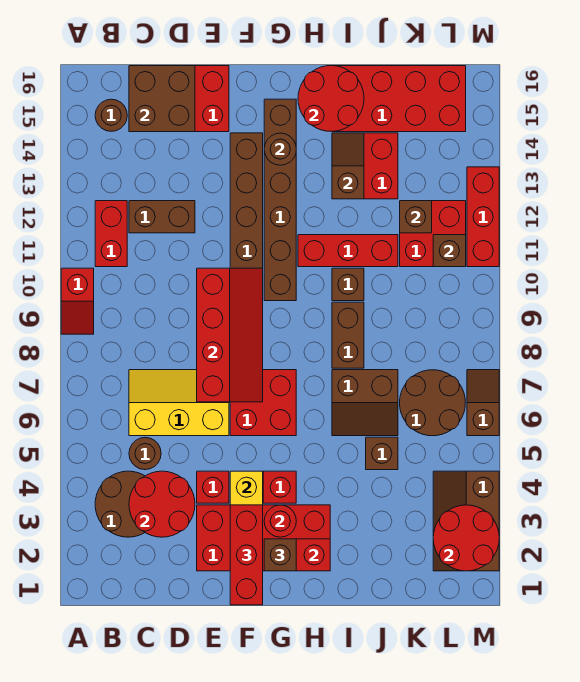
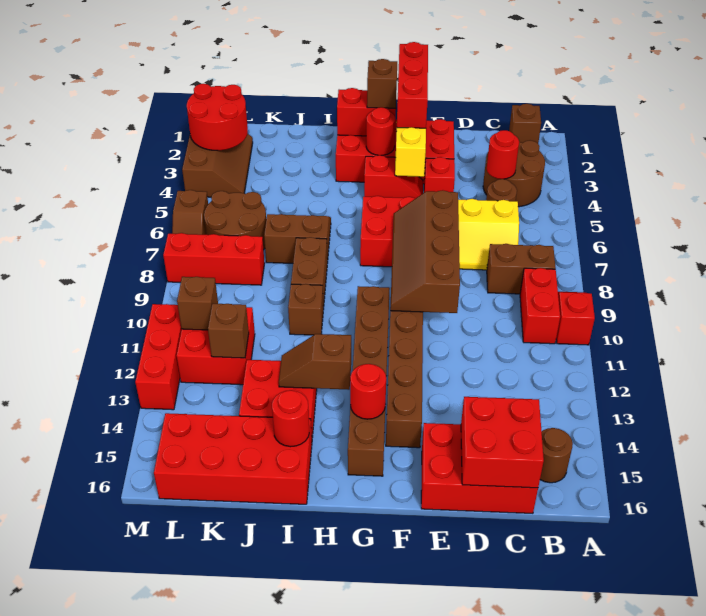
red brick B11:B12 level 1 -> red brick B9:B10 level 1
red round brick C3:D4 level 2 -> red round brick C4 level 2
brown brick C12:D12 level 1 -> brown brick B8:C8 level 1
brown brick C15:D16 level 2 -> red brick C15:D16 level 2
red slope E7:F10 level 2 top E -> brown slope E7:F10 level 2 top E
brown round brick G14 level 2 -> red round brick G14 level 2
red brick H11:J11 level 1 -> red brick K8:M8 level 1
red round brick H15:I16 level 2 -> red round brick I15 level 2
brown slope I13:I14 level 2 top 13 -> brown slope H13:I13 level 2 top H
brown brick J5 level 1 -> brown brick B1 level 1

